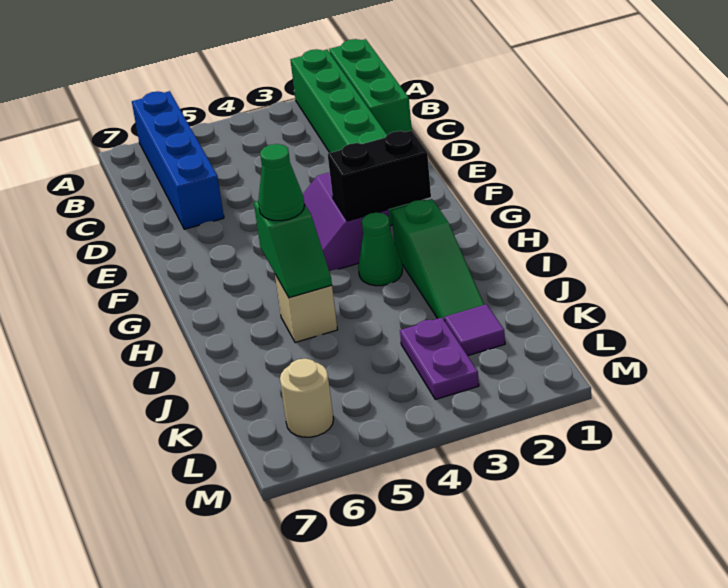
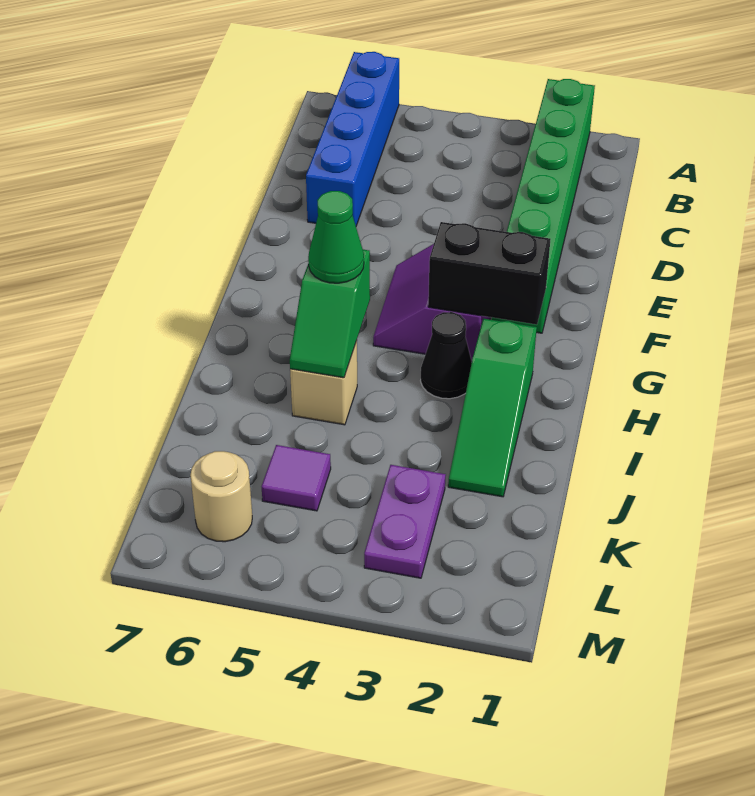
green brick A1:C1 level 1 -> none
green cone H3 level 1 -> black cone H3 level 1
purple tile K2 level 1 -> purple tile K5 level 1

